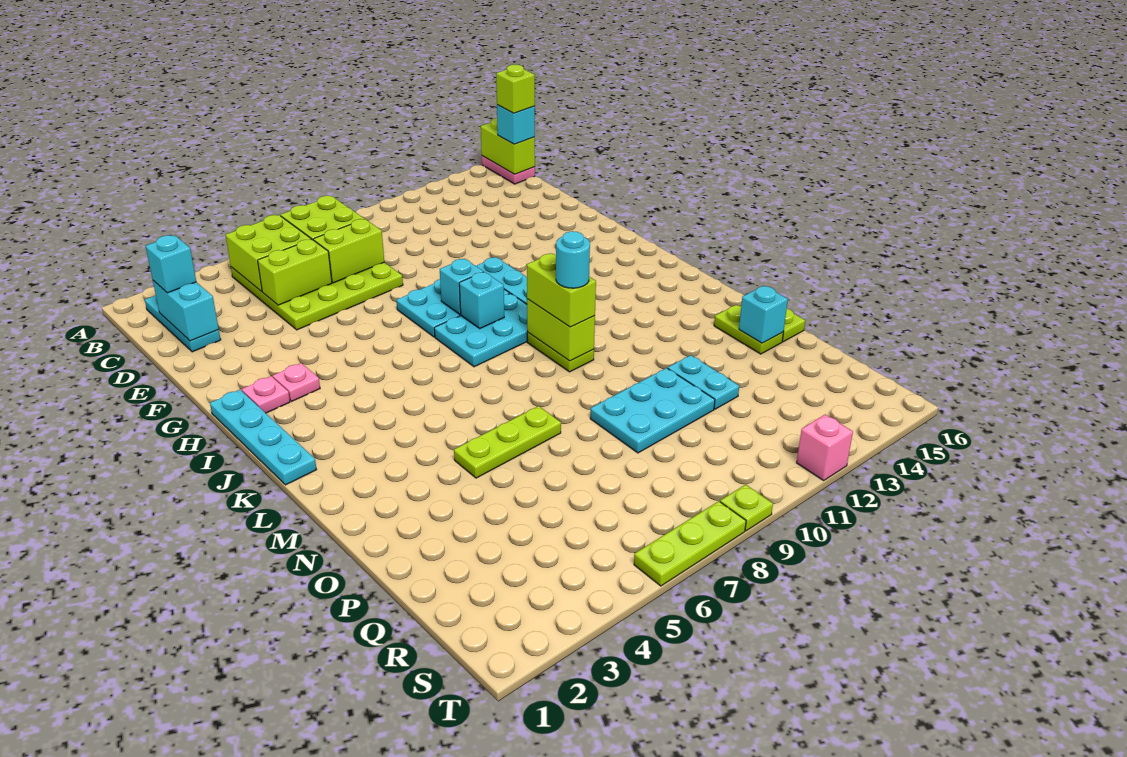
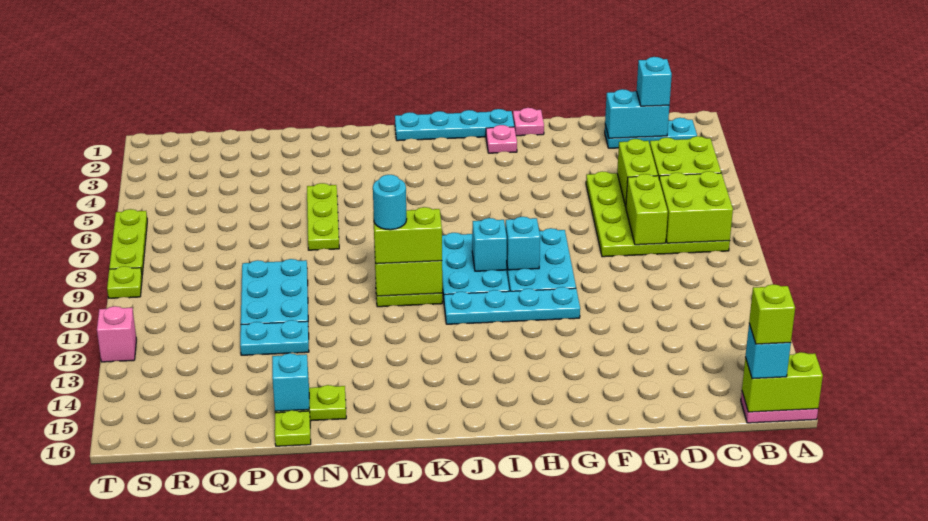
pink plate H3 level 1 -> pink plate G1 level 1

